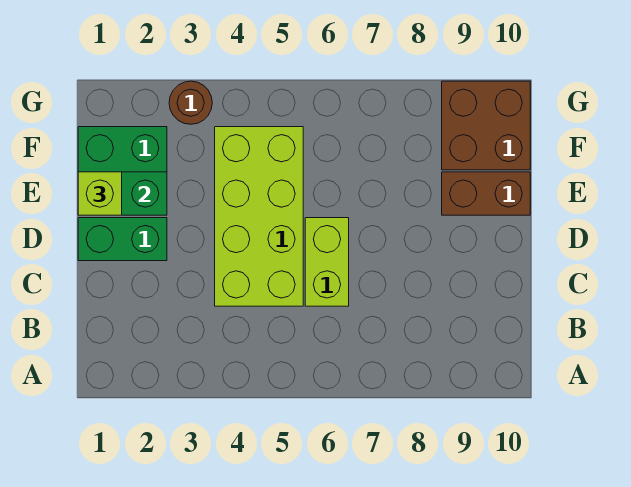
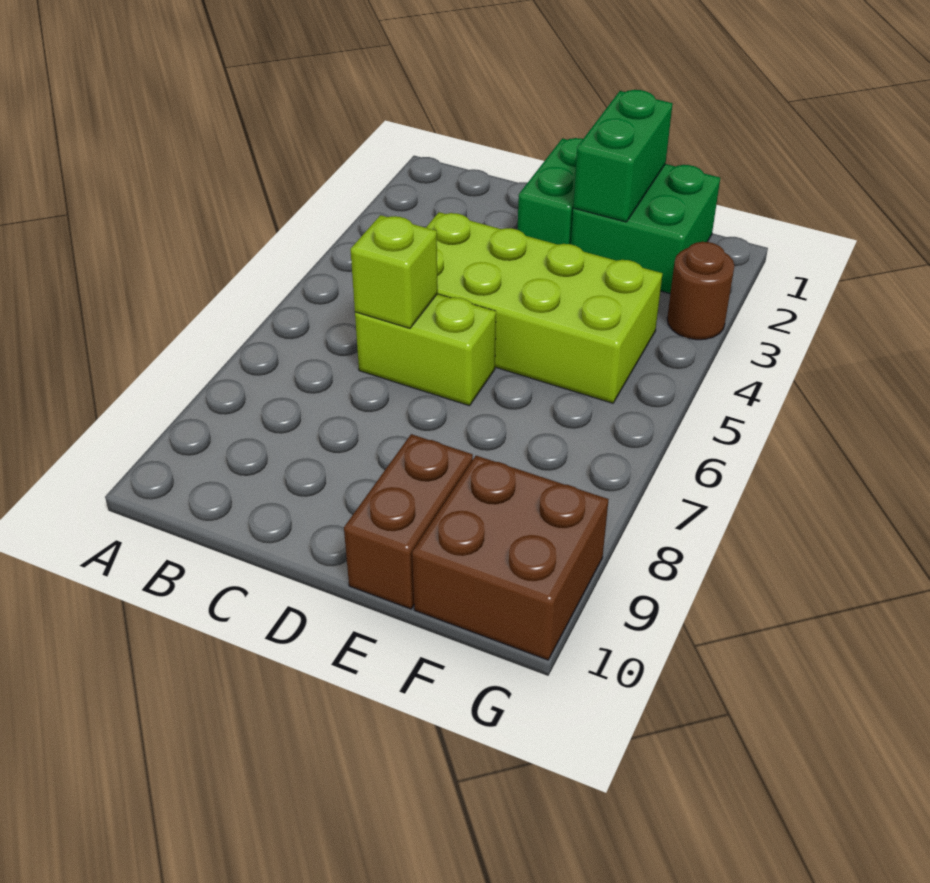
lime brick E1 level 3 -> lime brick C6 level 2

